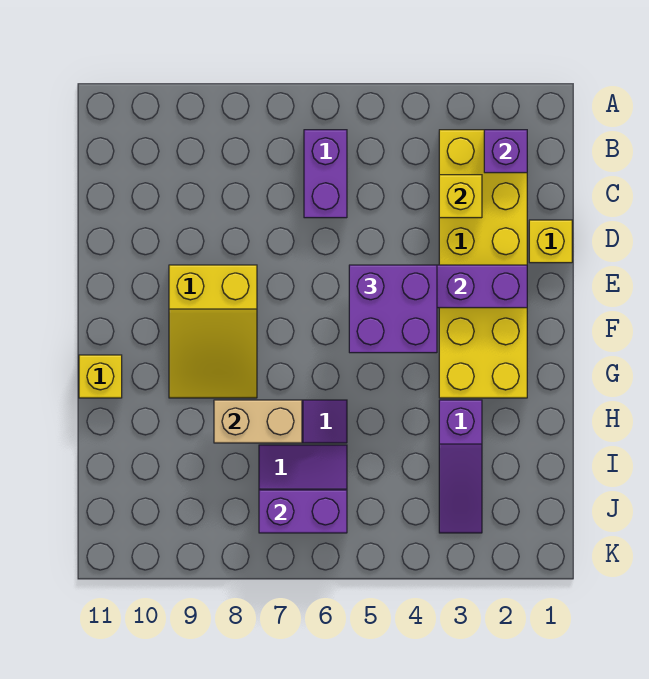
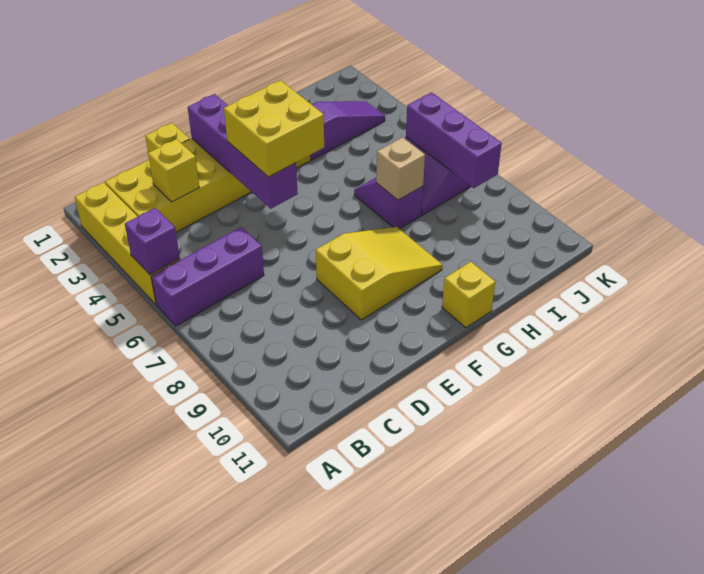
none -> yellow brick A2:A5 level 1
purple brick B2 level 2 -> purple brick A5 level 2
purple brick B6:C6 level 1 -> purple brick A6:C6 level 1
purple brick E4:F5 level 3 -> yellow brick E4:F5 level 3
tan brick H7:H8 level 2 -> tan brick H7 level 2
purple brick J6:J7 level 2 -> purple brick J6:J8 level 2

